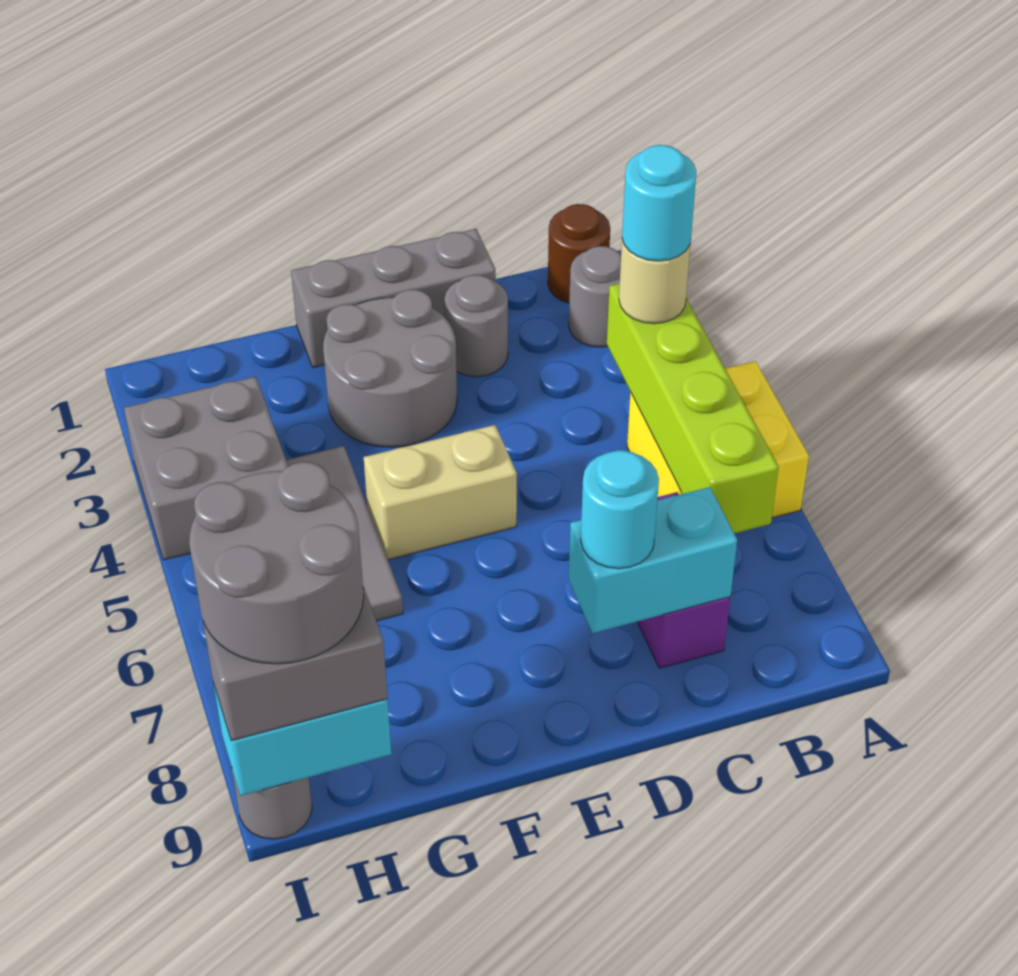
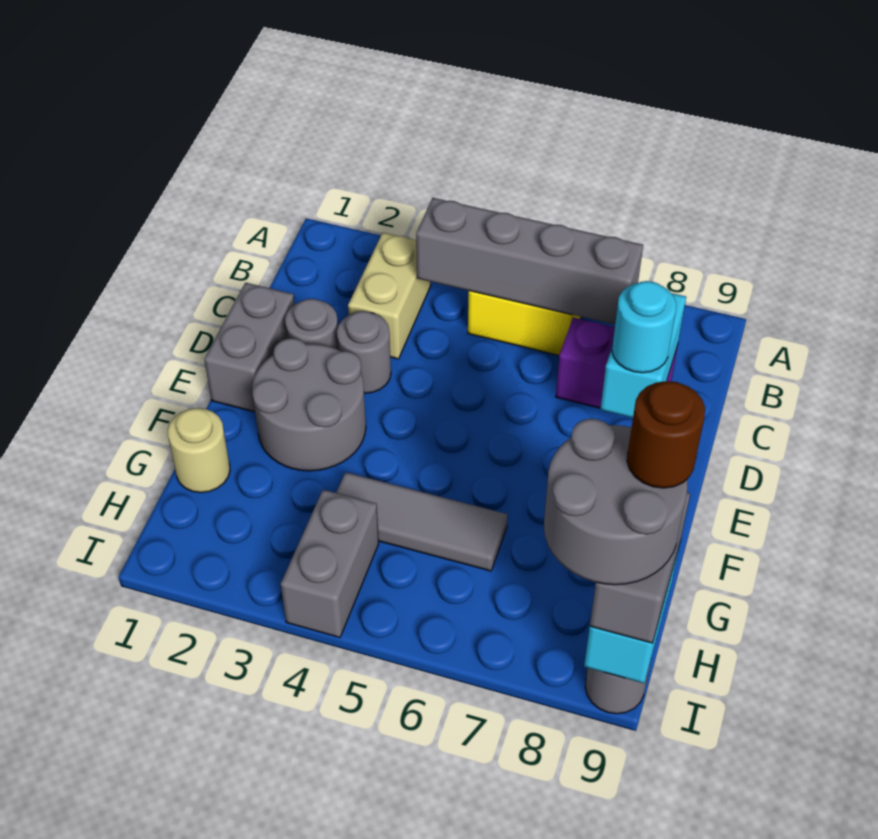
brown round brick B1 level 1 -> brown round brick H9 level 5
grey round brick B2 level 1 -> grey round brick D3 level 1
lime brick B4:B7 level 2 -> grey brick B4:B7 level 2
tan round brick B4 level 3 -> tan round brick G1 level 1
cyan round brick B4 level 4 -> none
grey brick D1:F1 level 1 -> grey brick D1:E1 level 1
tan brick E5:F5 level 1 -> tan brick B3:C3 level 1
grey brick H3:I4 level 1 -> grey brick H4:I4 level 1

